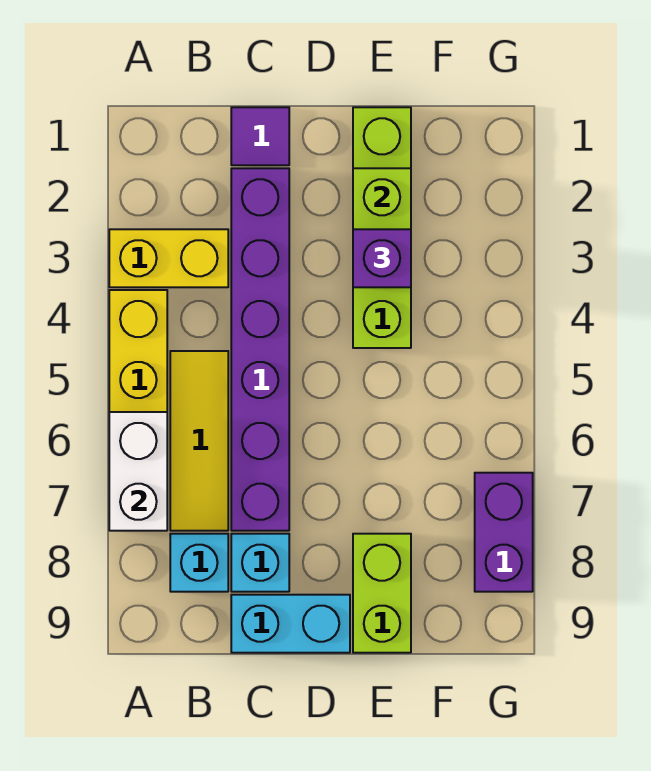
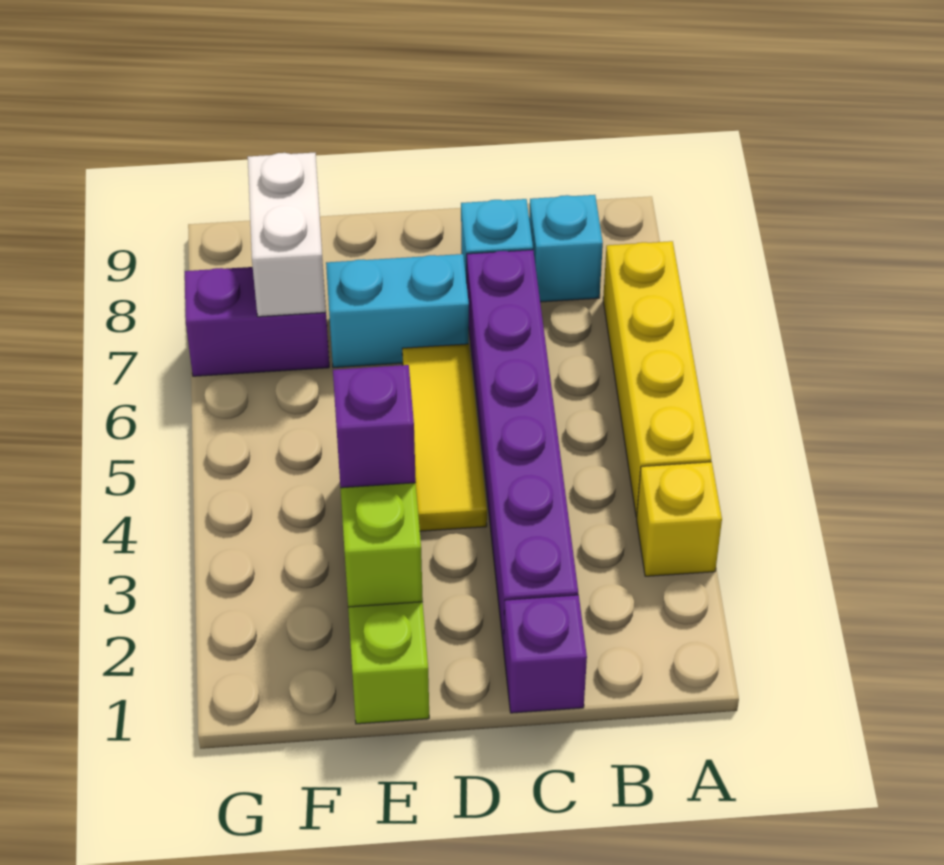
yellow brick A3:B3 level 1 -> yellow brick A3 level 1
white brick A6:A7 level 2 -> white brick F7:F8 level 2
yellow tile B5:B7 level 1 -> yellow tile D4:D6 level 1
purple tile C1 level 1 -> purple brick C1 level 1
cyan brick C9:D9 level 1 -> cyan brick D7:E7 level 1
lime brick E8:E9 level 1 -> none
purple brick G7:G8 level 1 -> purple brick F7:G7 level 1

